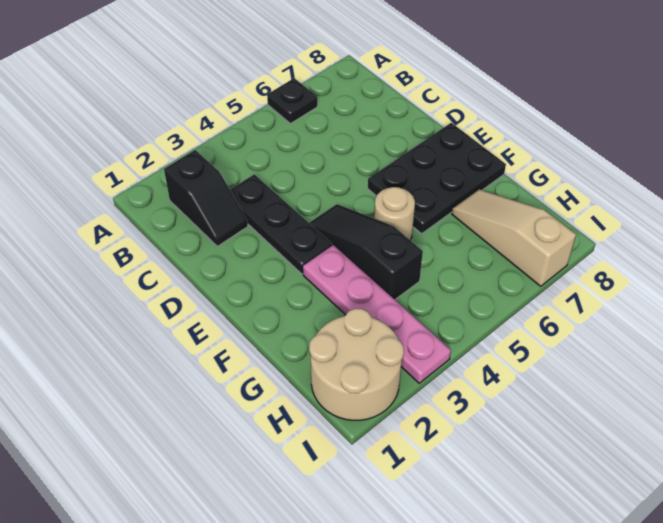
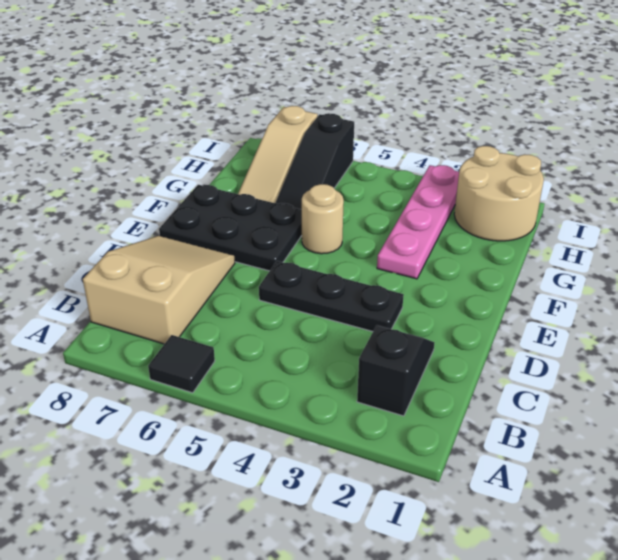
black plate A6 level 1 -> black tile A6 level 1
none -> tan slope B7:D8 level 1 top B
black plate C3:E3 level 1 -> black plate D3:D5 level 1
black slope E4:G4 level 1 top G -> black slope G6:I6 level 1 top I

